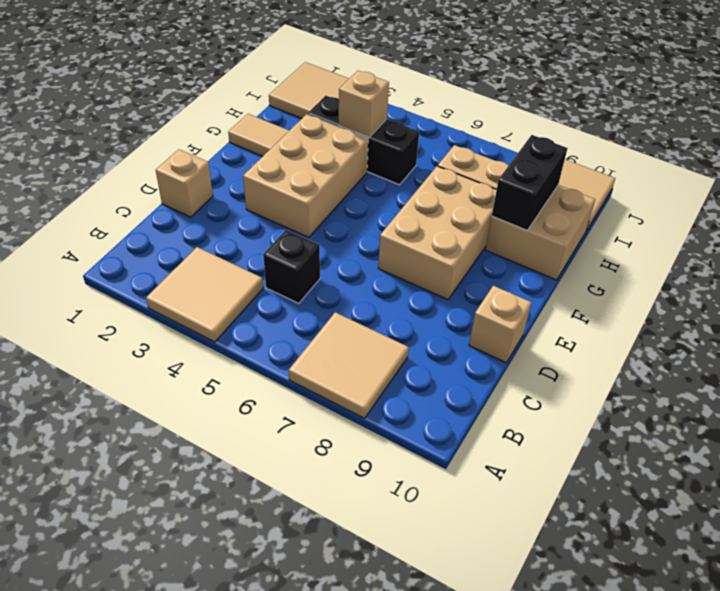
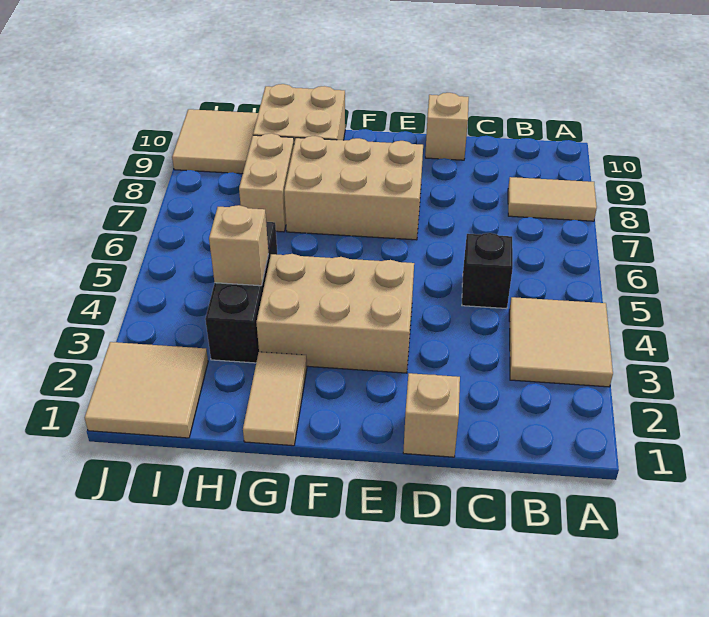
tan tile A7:B8 level 1 -> tan tile A8:B8 level 1
black brick G9:H9 level 2 -> none

